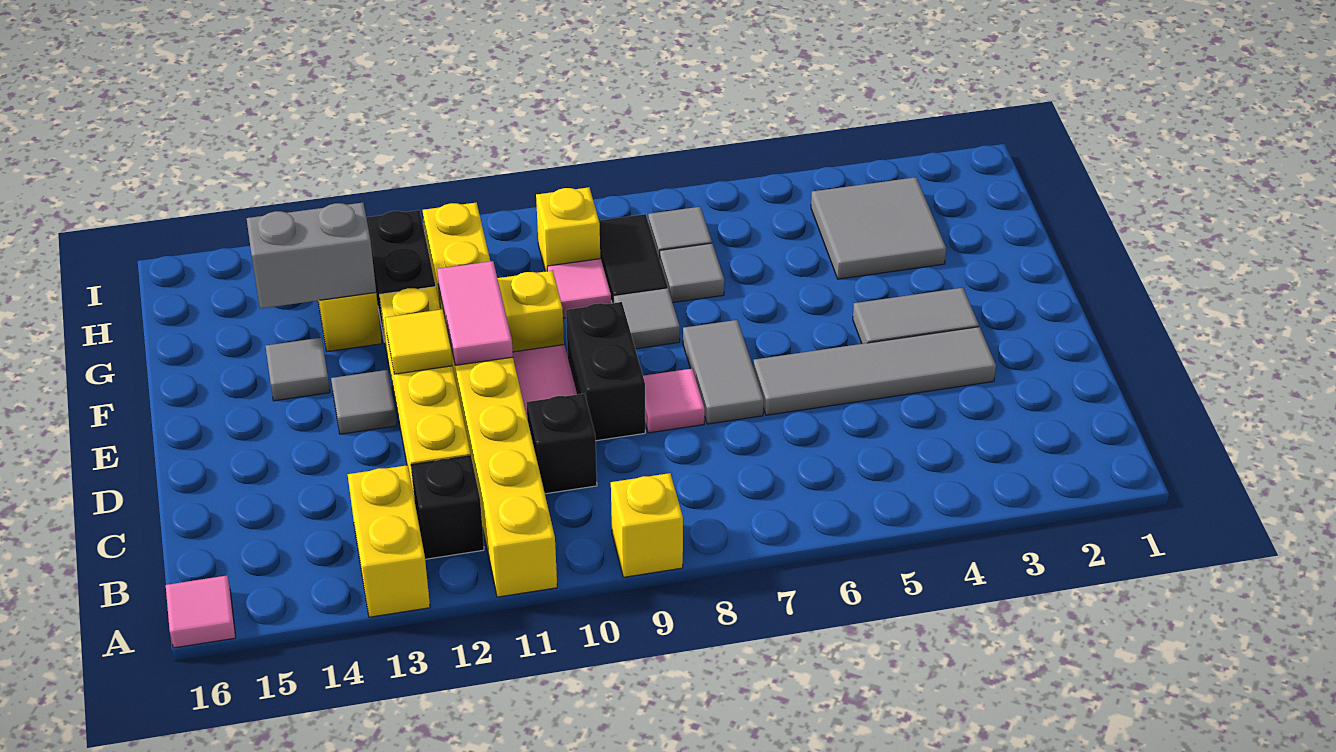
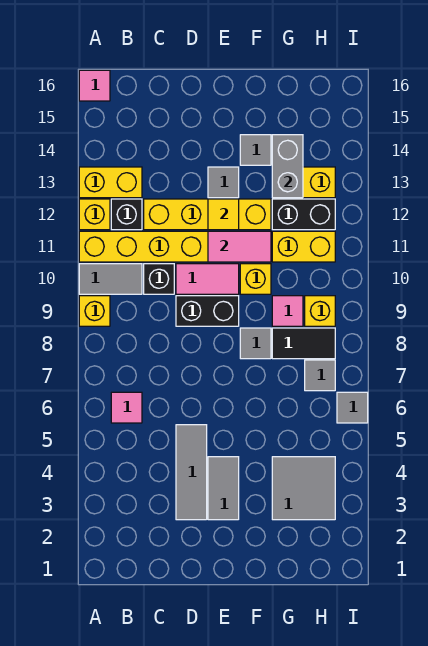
none -> yellow brick A12 level 1
grey tile D3:D6 level 1 -> grey tile D3:D5 level 1
grey tile D7:E7 level 1 -> grey tile A10:B10 level 1
pink tile D8 level 1 -> pink tile B6 level 1
grey tile G7 level 1 -> grey tile I6 level 1

